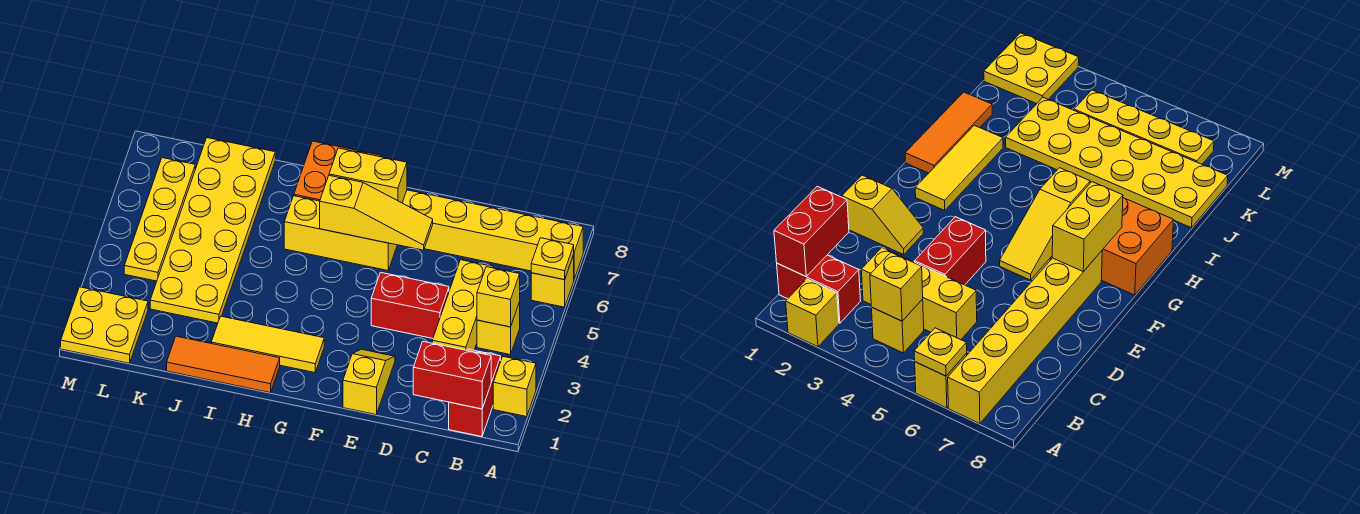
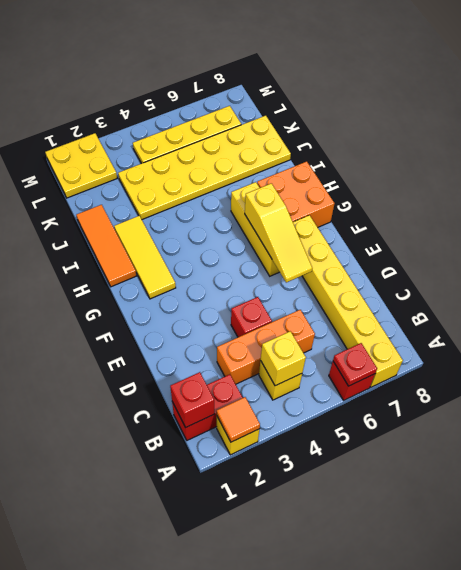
none -> orange tile A2 level 2
yellow brick A6 level 1 -> red brick A6 level 1
yellow plate A6 level 2 -> red plate A6 level 2
red brick B1:C1 level 2 -> red brick B1 level 2
yellow brick C3:C5 level 1 -> orange brick C3:C5 level 1
red brick D4:E4 level 1 -> red brick D4 level 1
yellow slope E1:E2 level 1 top 1 -> none
yellow brick F7:G7 level 2 -> none

